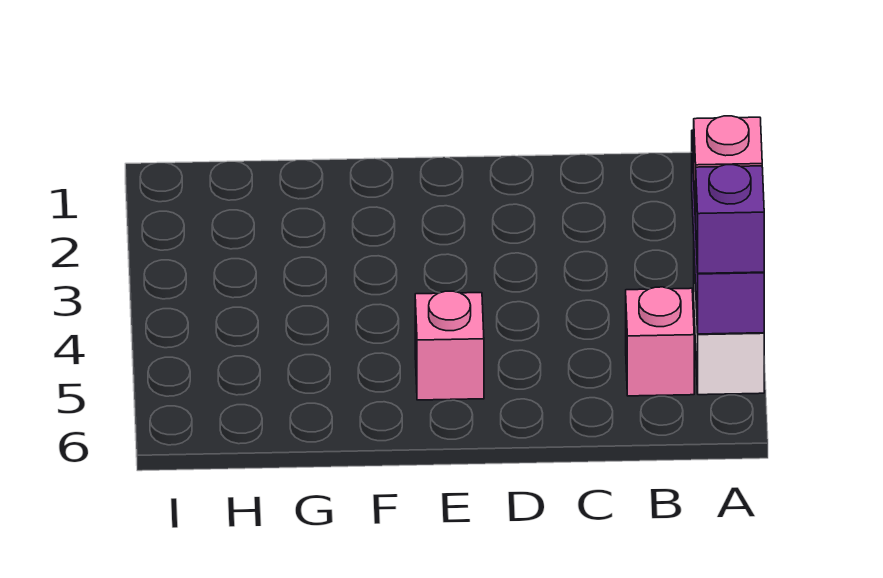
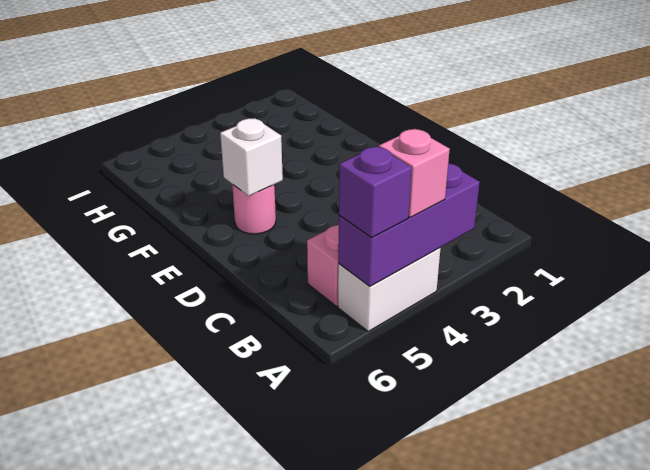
pink brick E5 level 1 -> pink round brick E5 level 1
none -> white brick E5 level 2

